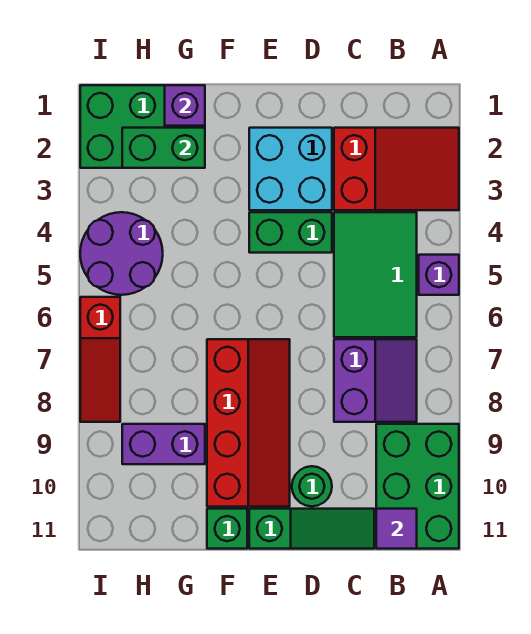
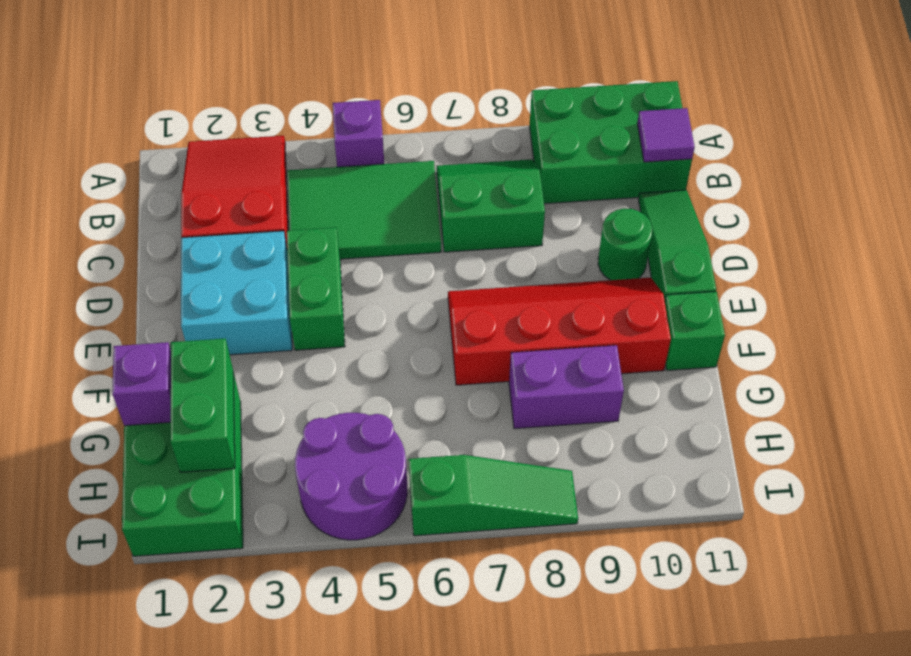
purple slope B7:C8 level 1 top C -> green slope B7:C8 level 1 top C
purple brick G9:H9 level 1 -> purple brick G8:G9 level 1
red slope I6:I8 level 1 top 6 -> green slope I6:I8 level 1 top 6

